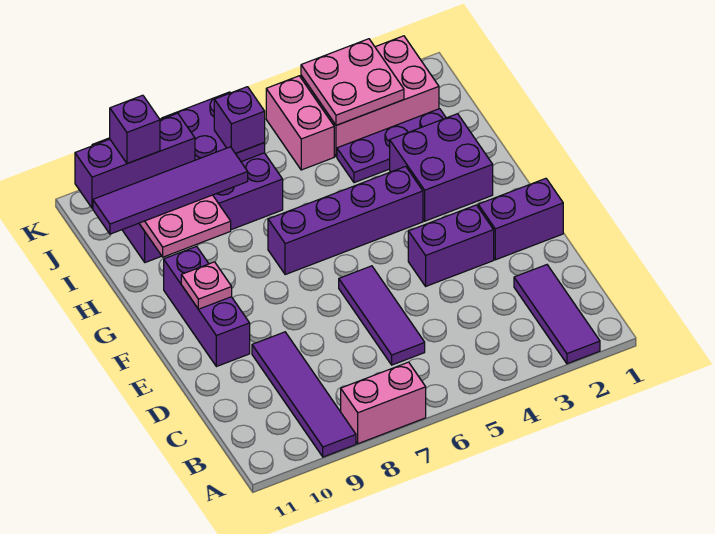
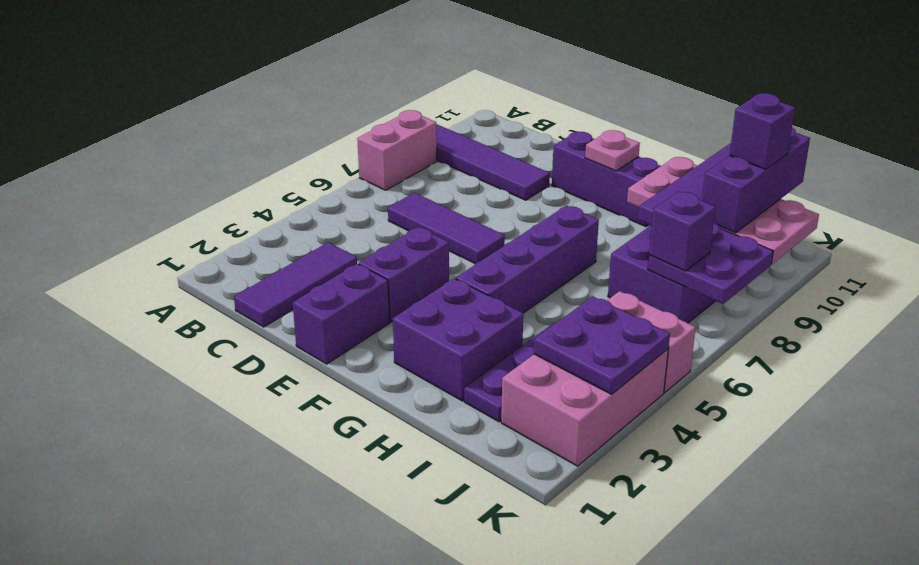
purple tile A2:C2 level 1 -> purple tile C1:C3 level 1
pink plate J3:K4 level 2 -> purple plate J3:K4 level 2

